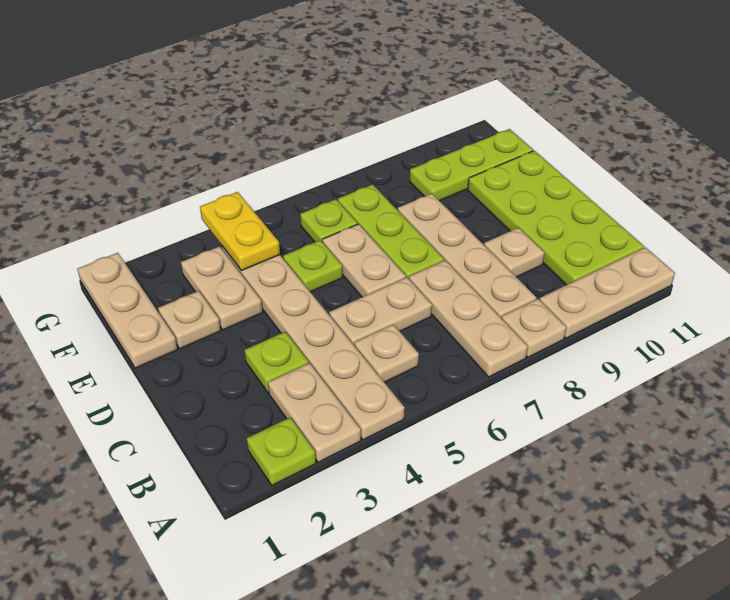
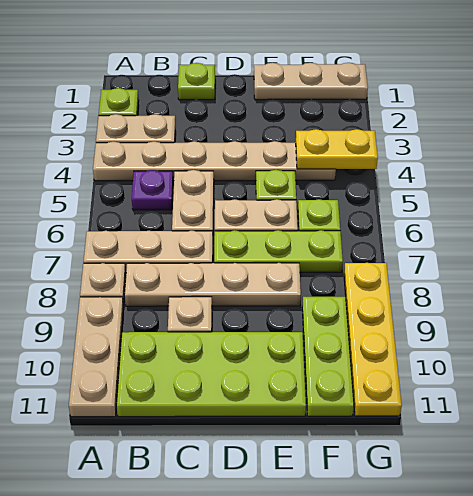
tan plate B5 level 1 -> purple plate B5 level 1
lime plate C3 level 1 -> lime plate C1 level 1
tan plate E2 level 1 -> none
tan plate E3:F3 level 1 -> none
none -> yellow plate G8:G11 level 1

